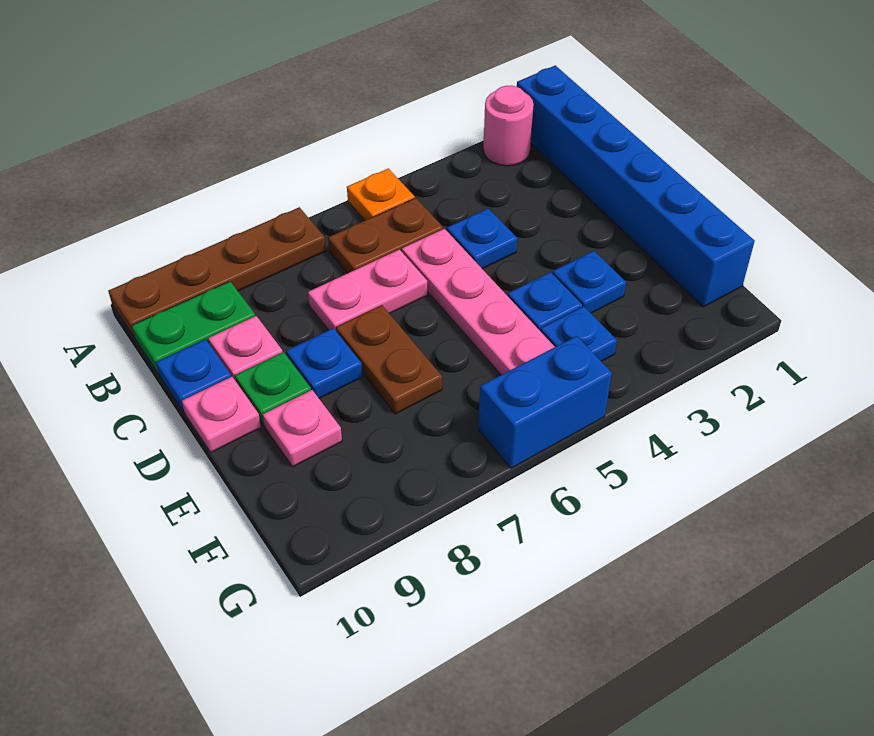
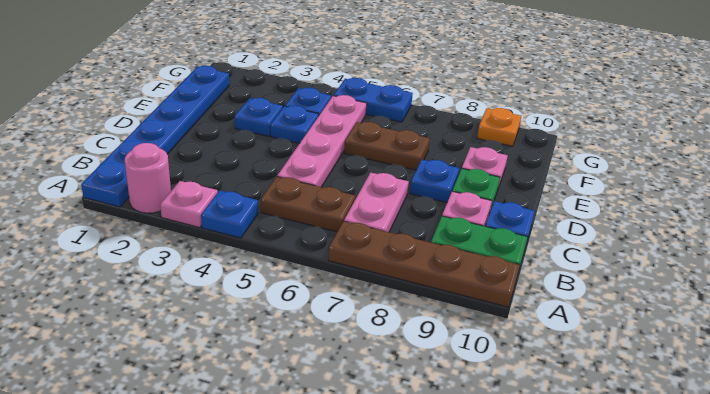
blue brick A1:F1 level 1 -> blue plate A1:F1 level 1
orange plate A5 level 1 -> orange plate G9 level 1
blue plate C4 level 1 -> blue plate A4 level 1
pink plate C6:C7 level 1 -> pink plate B7:C7 level 1
brown plate D7:E7 level 1 -> brown plate E6:E7 level 1
pink plate D10 level 1 -> pink plate A3 level 1
blue brick G5:G6 level 1 -> blue plate G5:G6 level 1

